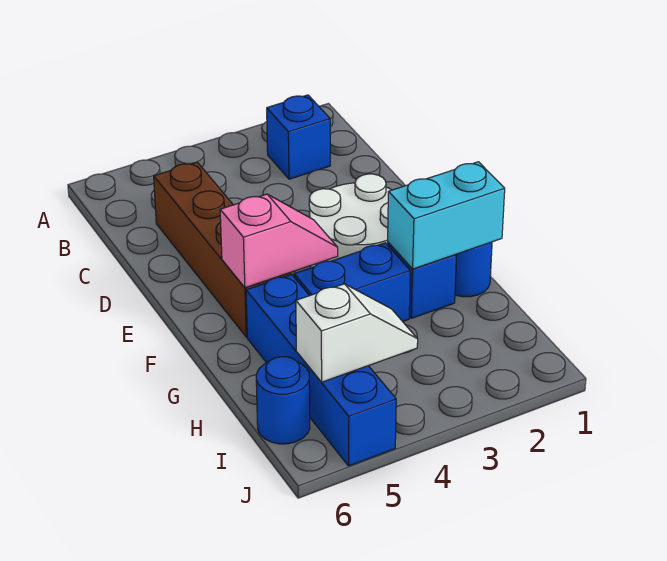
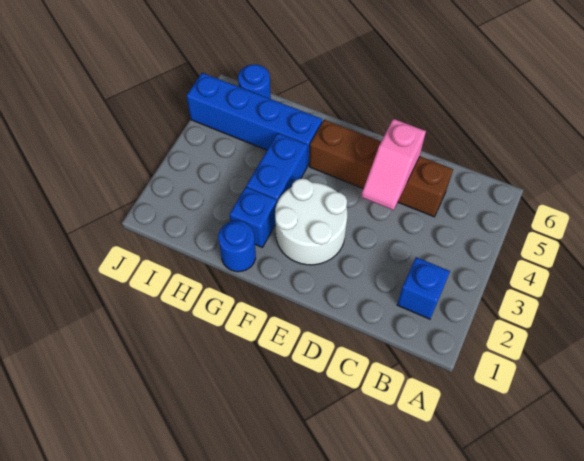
pink slope F4:F5 level 2 top 5 -> pink slope D4:D5 level 2 top 5
cyan brick G1:G2 level 2 -> none
white slope I4:I5 level 2 top 5 -> none

